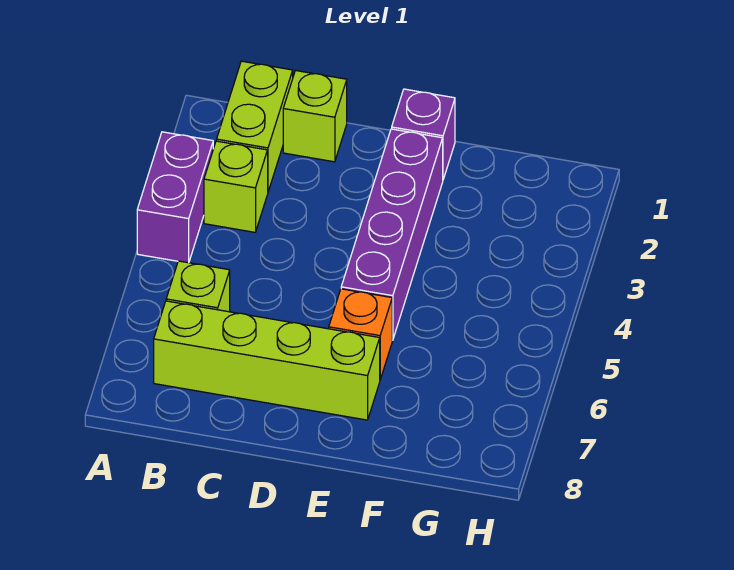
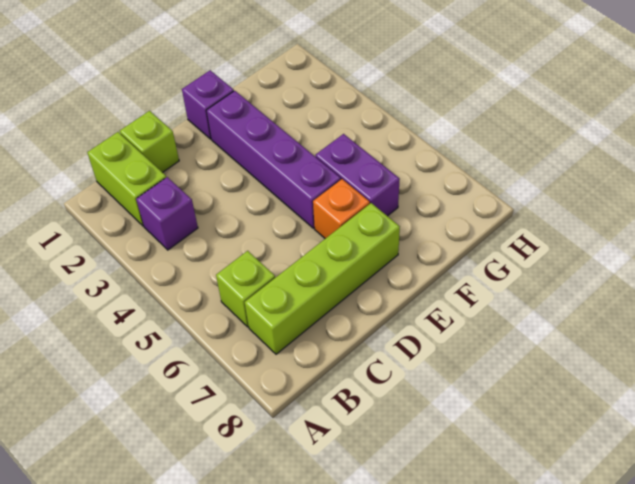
purple brick A3:A4 level 1 -> purple brick F5:F6 level 1
lime brick B3 level 1 -> purple brick B3 level 1

